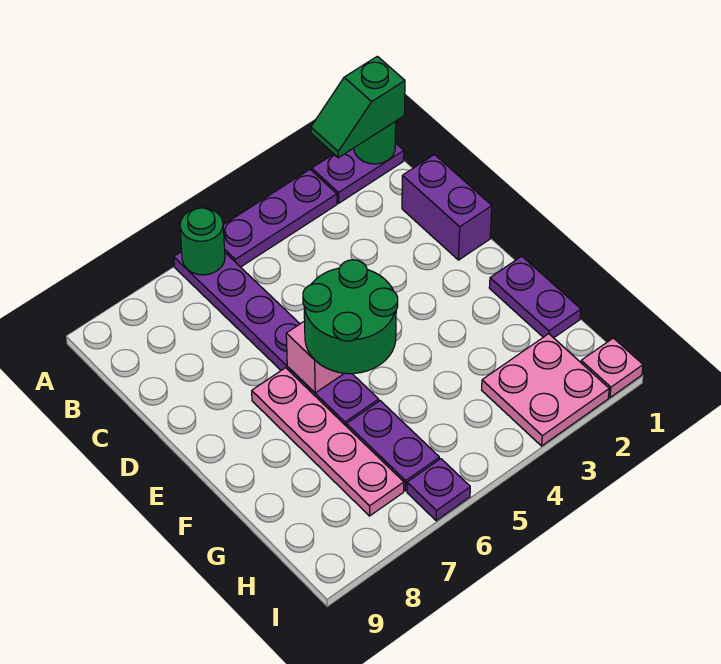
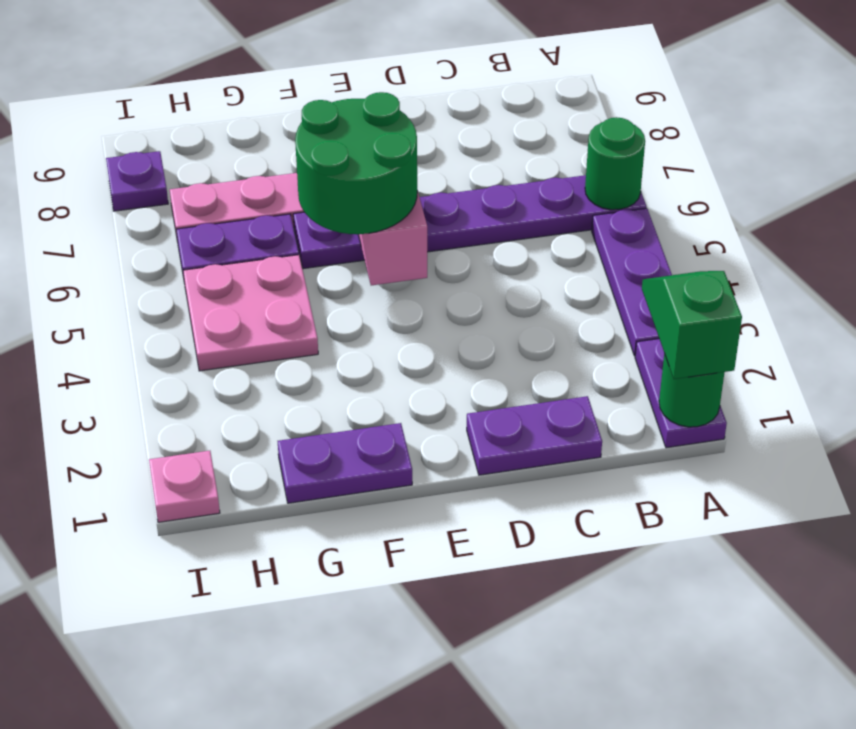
purple brick C1:D1 level 1 -> purple plate C1:D1 level 1
pink plate H2:I3 level 1 -> pink plate G4:H5 level 1
purple plate I6 level 1 -> purple plate I8 level 1

